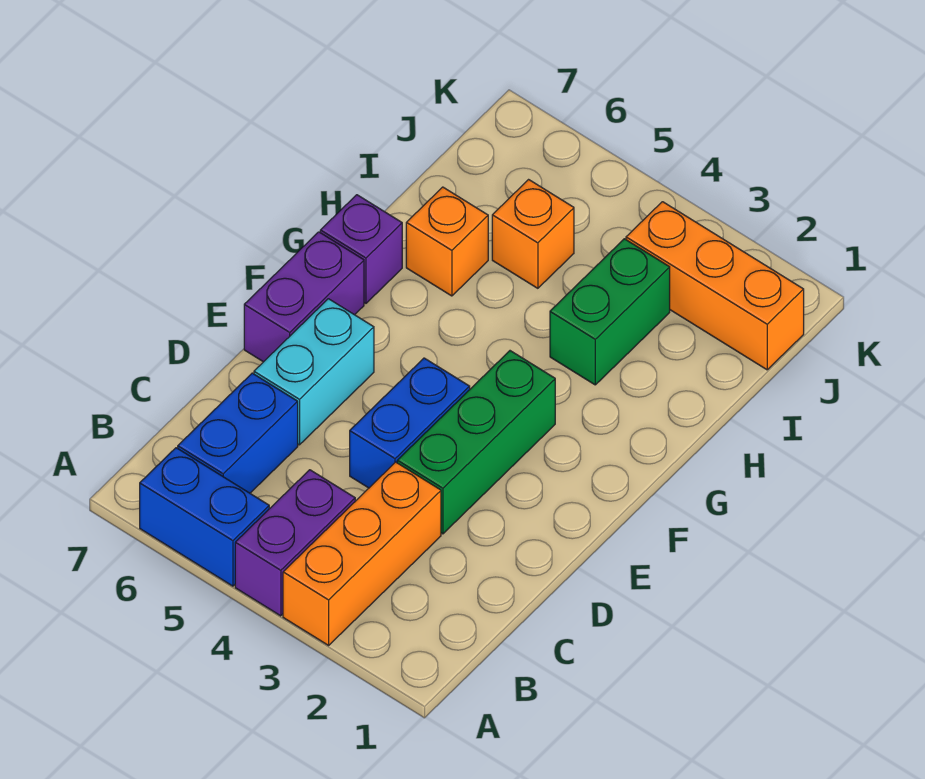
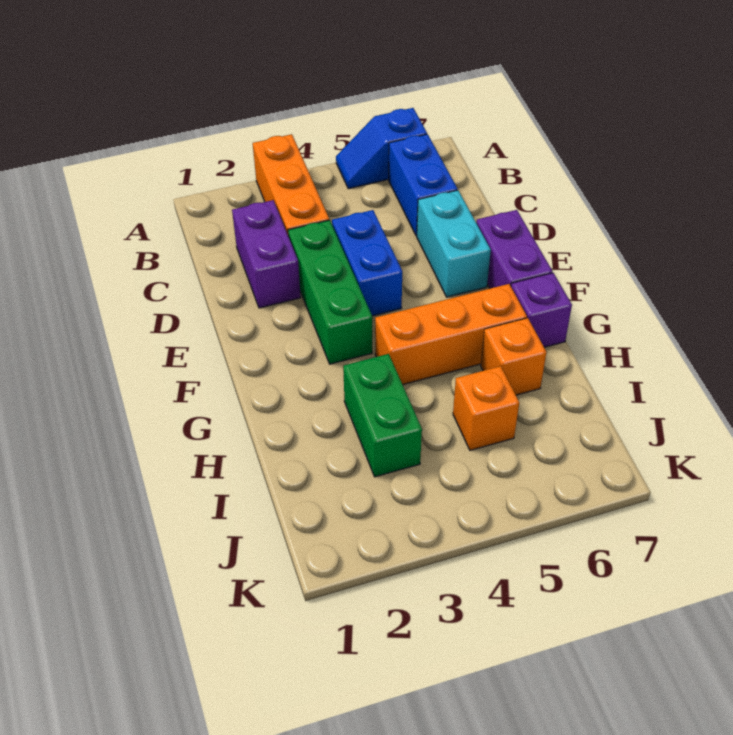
purple brick A4:B4 level 1 -> purple brick C2:D2 level 1
blue brick A5:A6 level 1 -> blue slope A5:A6 level 1 top 6
orange brick J1:J3 level 1 -> orange brick G4:G6 level 1

